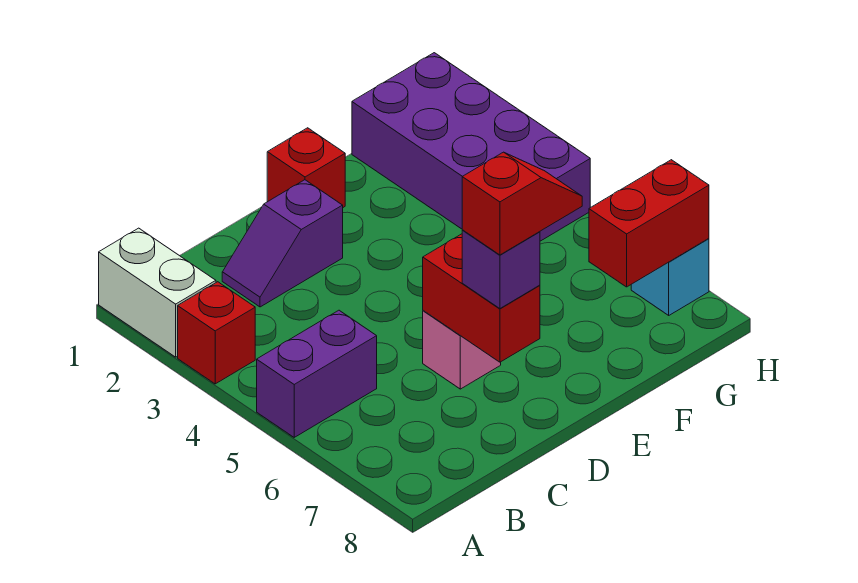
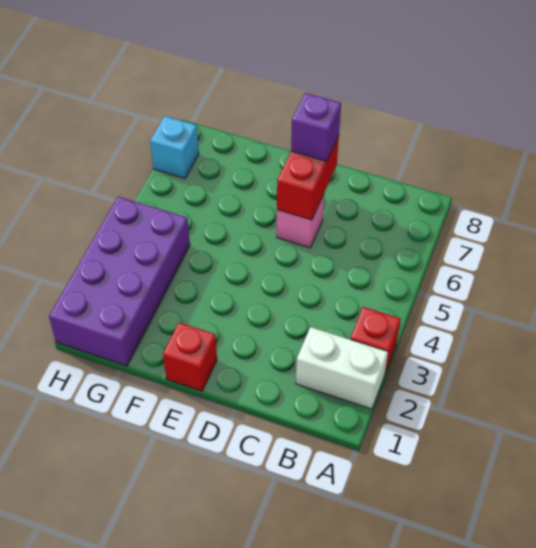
white brick A1:A2 level 1 -> white brick A2:B2 level 1
purple brick A5:B5 level 1 -> none
purple slope C2:D2 level 1 top D -> none
red slope D7:E7 level 4 top D -> none
red brick G7:H7 level 2 -> none

